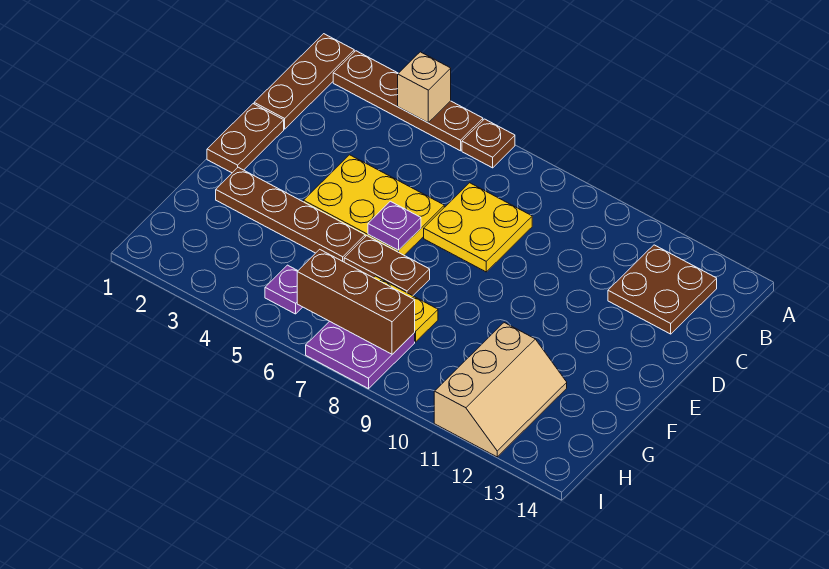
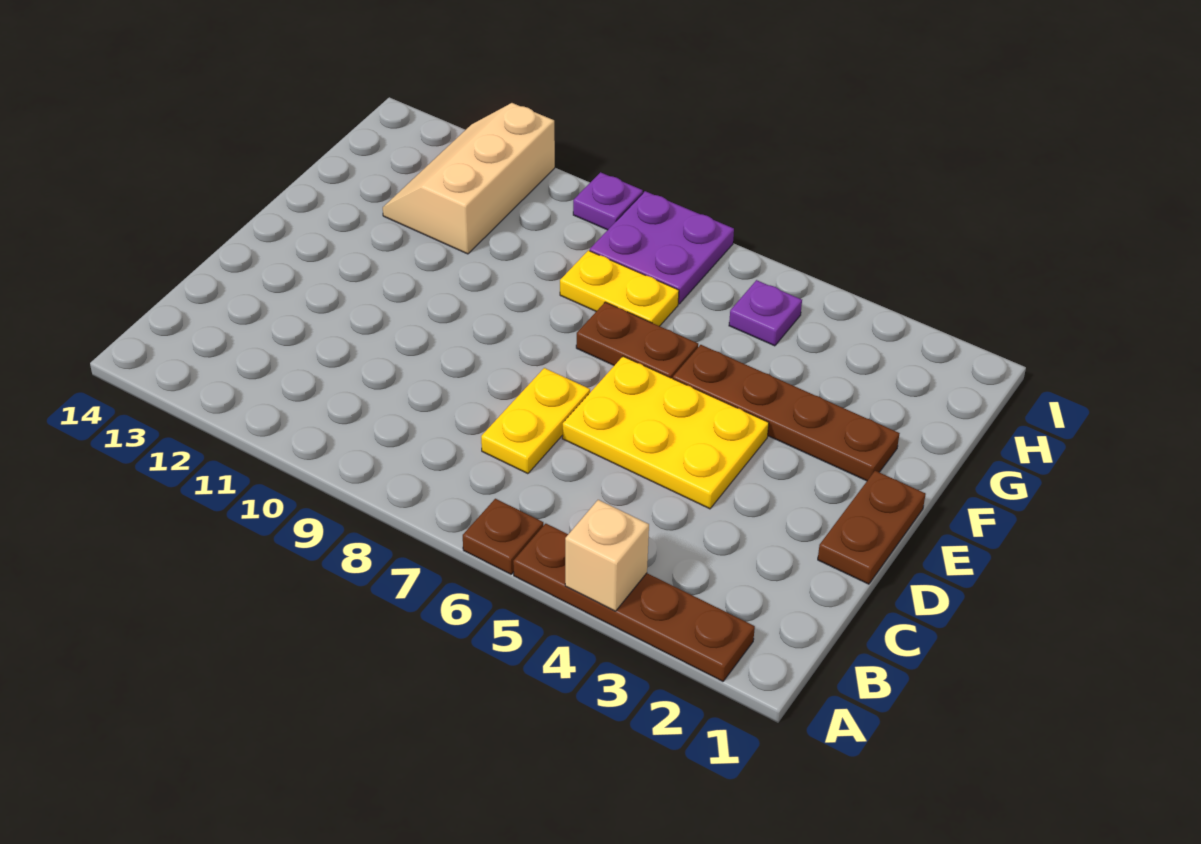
brown plate A1:C1 level 1 -> none
brown plate B12:C13 level 1 -> none
yellow plate C7:D8 level 1 -> yellow plate C7:D7 level 1
purple plate E6 level 2 -> purple plate I9 level 1
brown brick H6:H8 level 2 -> none

